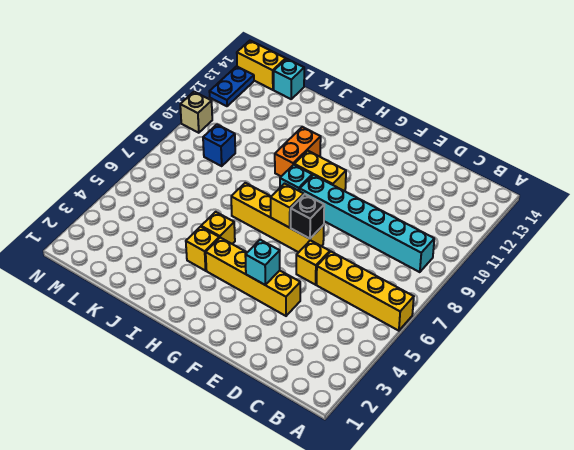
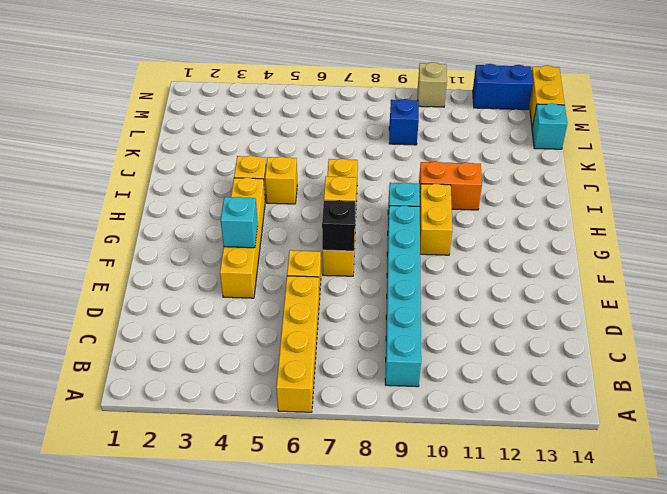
blue plate N12:N13 level 1 -> blue brick N12:N13 level 1

